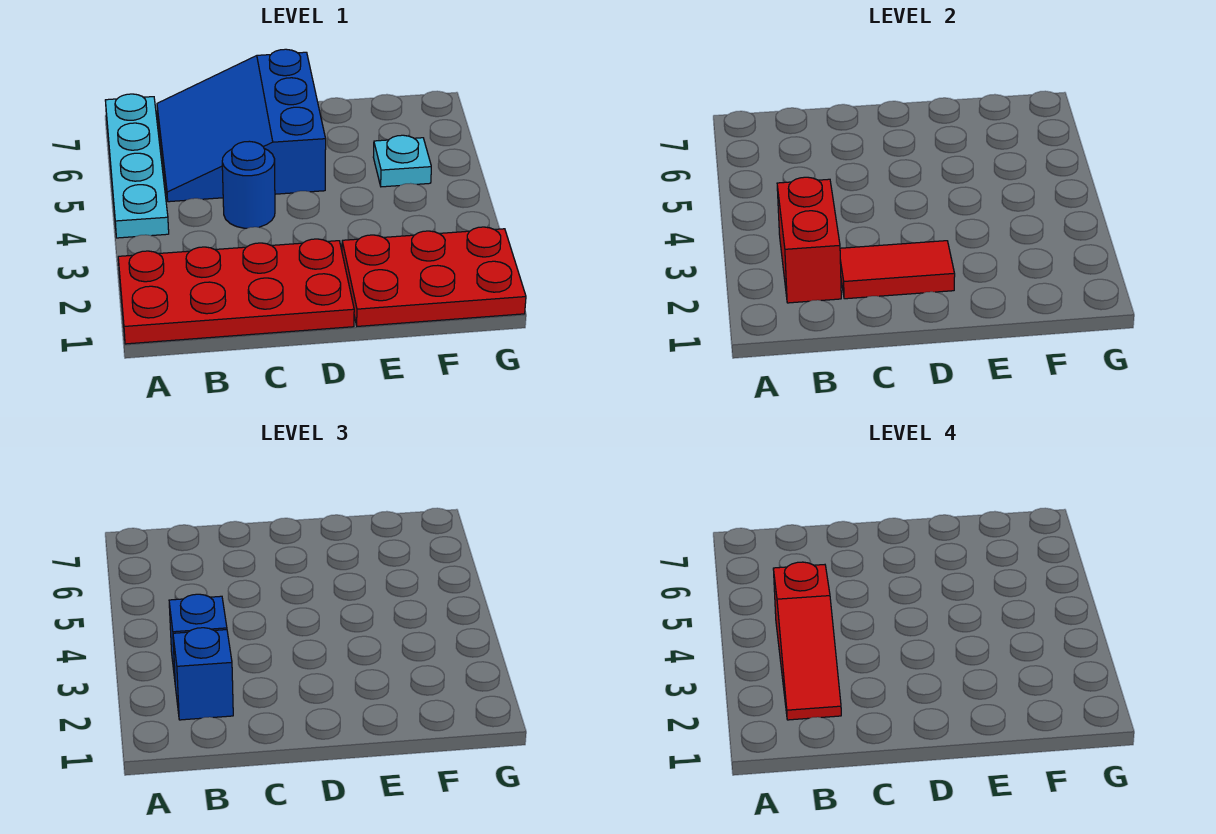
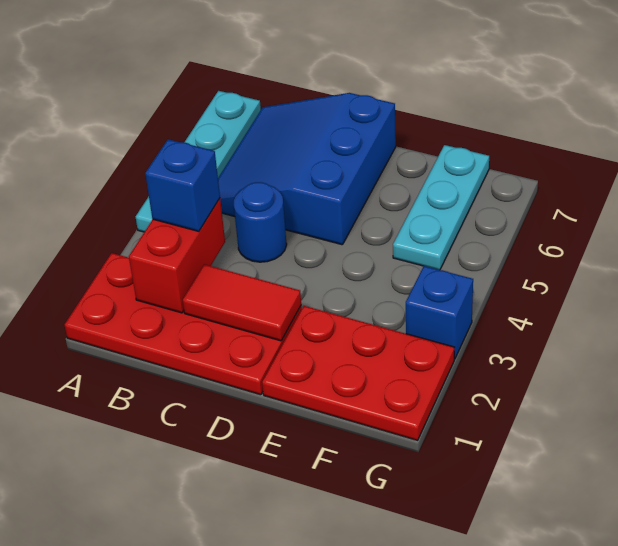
blue brick B2 level 3 -> blue brick G3 level 1
red slope B2:B4 level 4 top 4 -> none
cyan plate F5 level 1 -> cyan plate F5:F7 level 1

